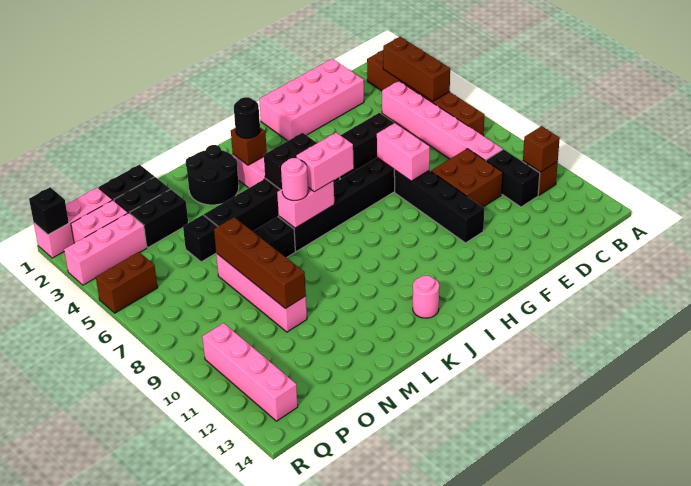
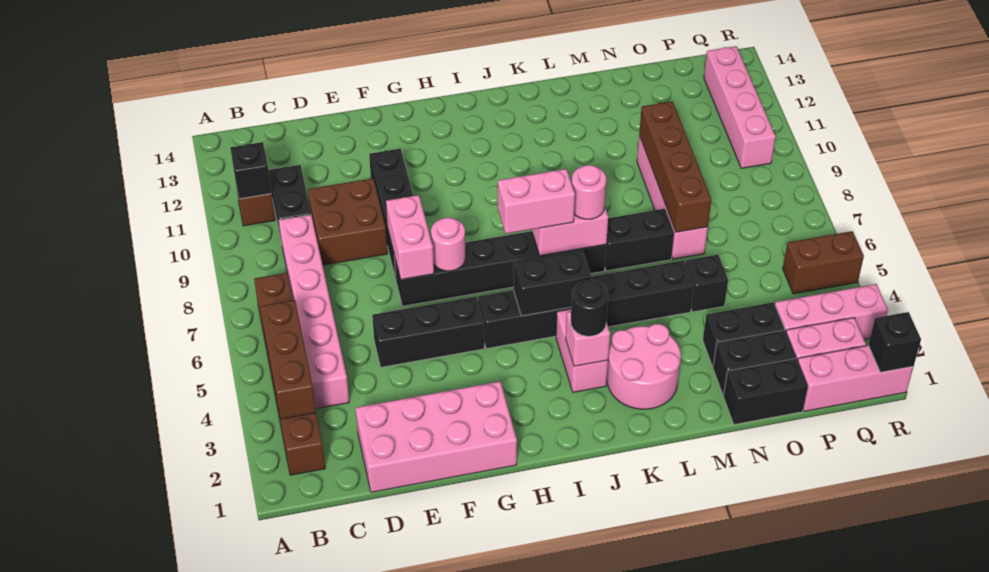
brown brick B11 level 2 -> black brick B11 level 2
brown brick J3 level 2 -> pink brick J3 level 2
pink round brick J13 level 1 -> pink round brick G7 level 2
black round brick K2:L3 level 1 -> pink round brick K2:L3 level 1

